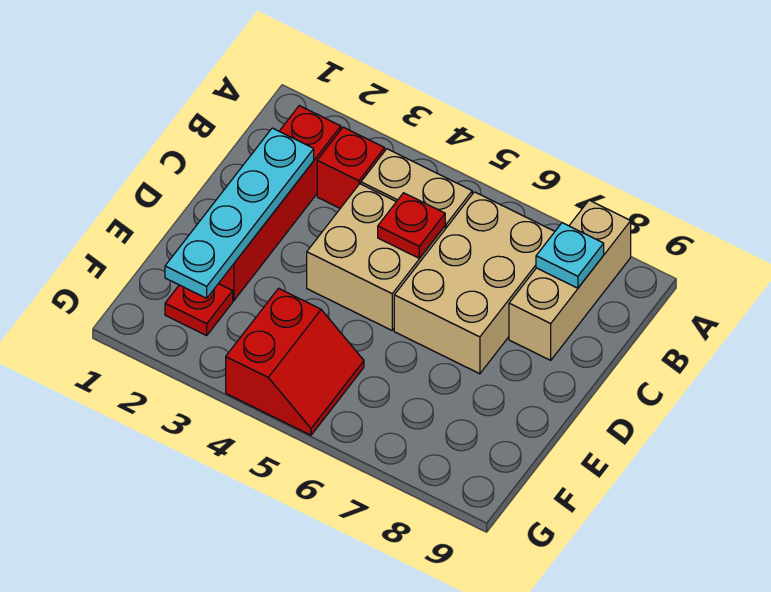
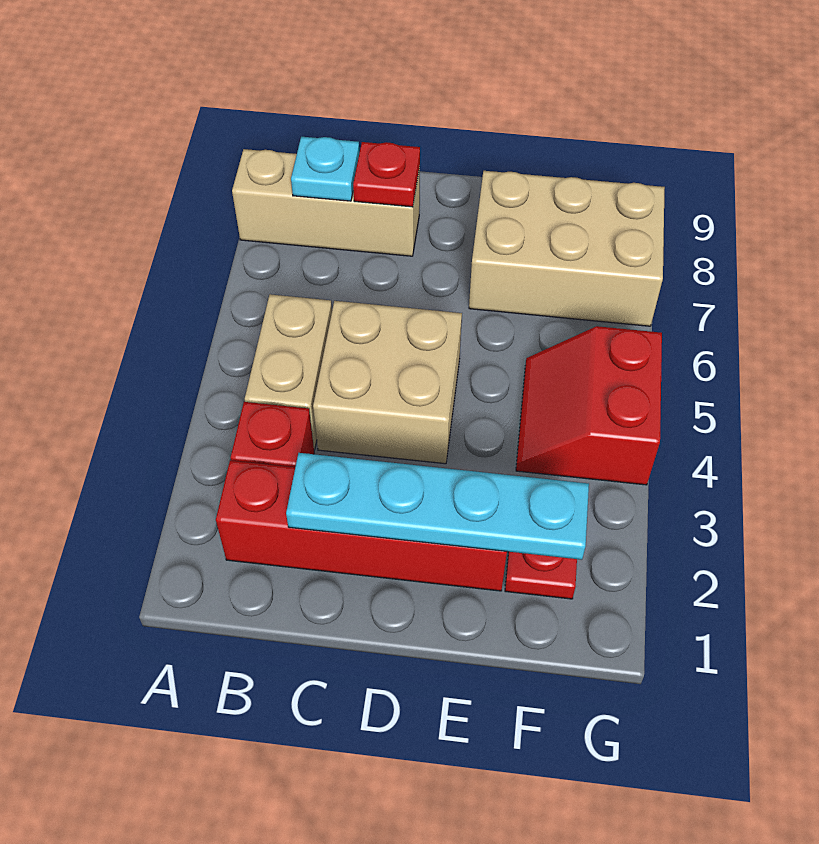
tan brick B6:D7 level 1 -> tan brick E7:G8 level 1
red plate C5 level 2 -> red plate C8 level 2
red slope F4:G5 level 1 top 4 -> red slope F4:G5 level 1 top G

